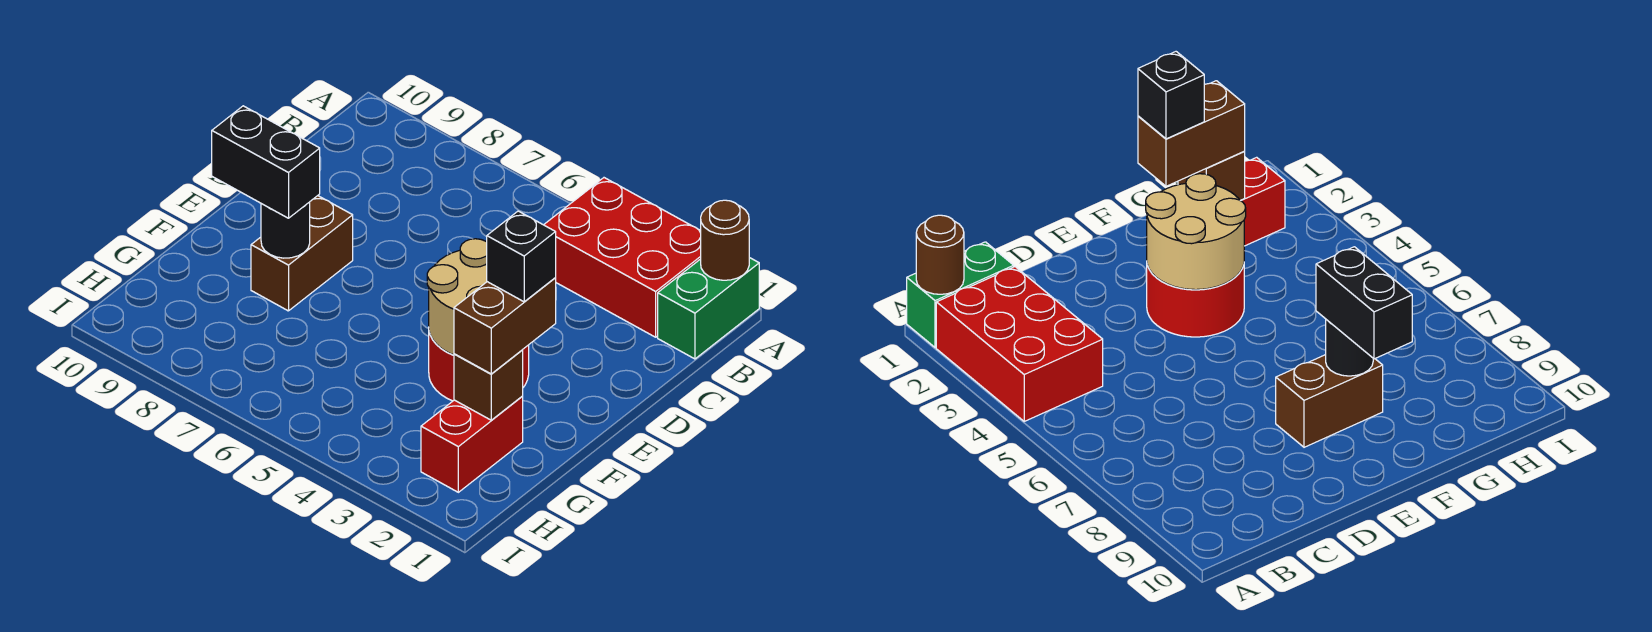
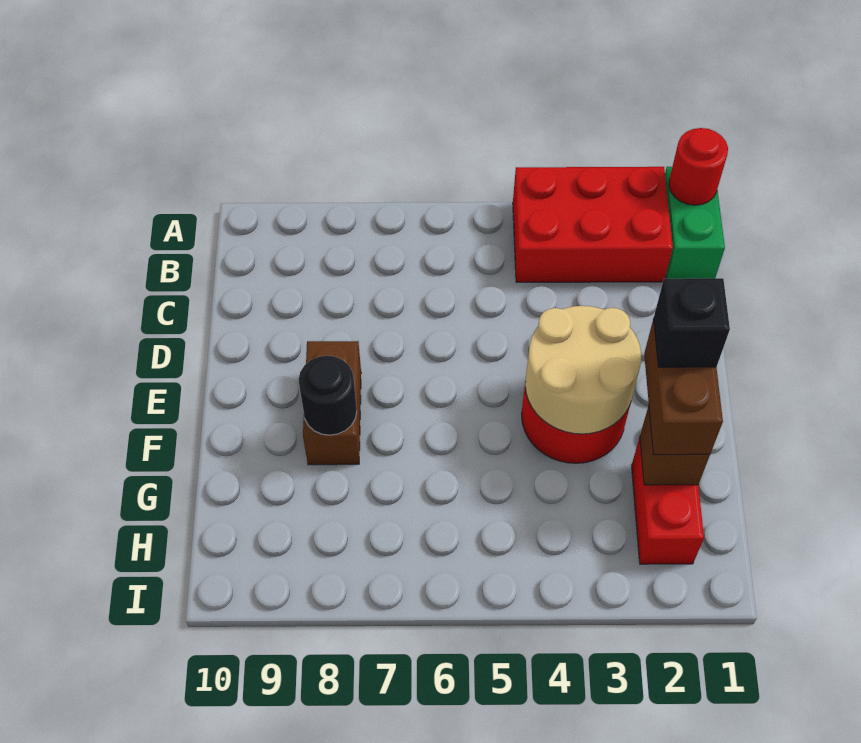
brown round brick A1 level 2 -> red round brick A1 level 2
black brick F8:F9 level 3 -> none

